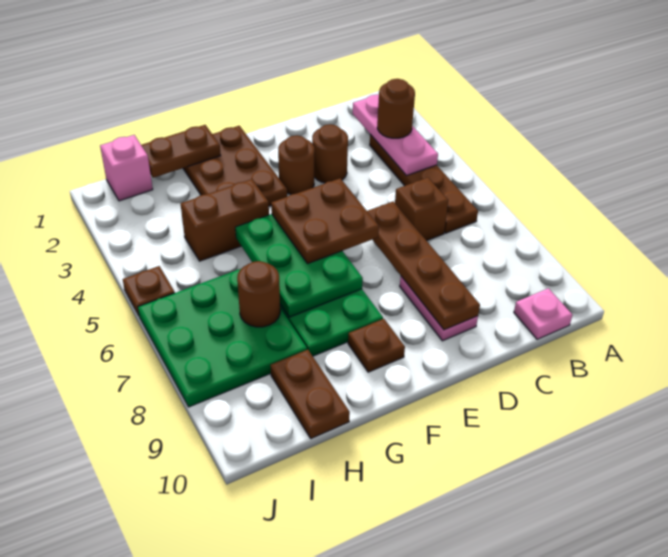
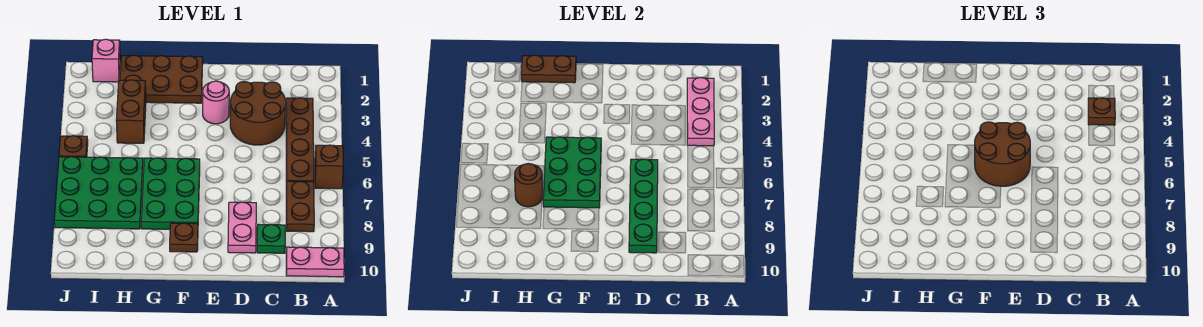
brown round brick B3 level 3 -> brown plate B3 level 3
pink plate B10 level 1 -> pink plate A10:B10 level 1
brown brick C6 level 1 -> brown brick A6 level 1
none -> green plate C9 level 1
brown round brick D3 level 1 -> brown round brick C3:D4 level 1
brown plate D6:D9 level 2 -> green plate D6:D9 level 2
brown round brick E3 level 1 -> pink round brick E3 level 1
brown plate E5:F6 level 3 -> brown round brick E5:F6 level 3
brown plate F1:G3 level 1 -> brown plate F1:H2 level 1
brown brick G4:H4 level 1 -> brown brick H3:H4 level 1
brown plate H9:H10 level 1 -> brown plate B7:B8 level 1

